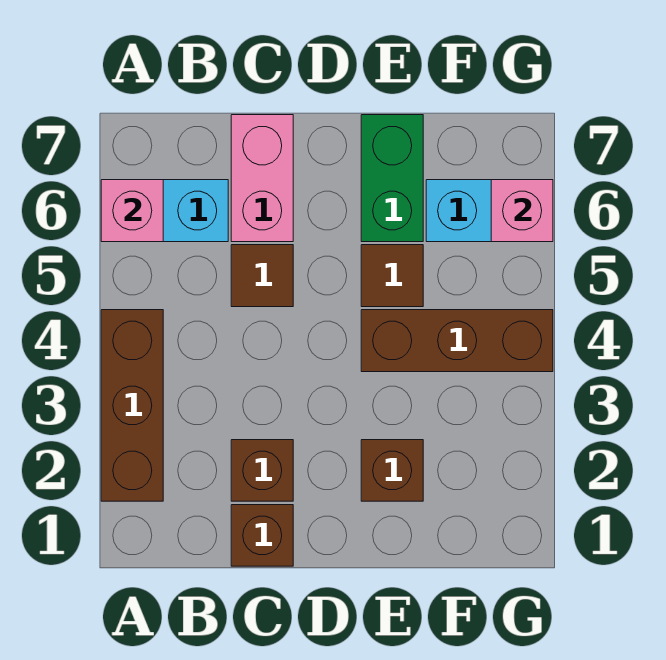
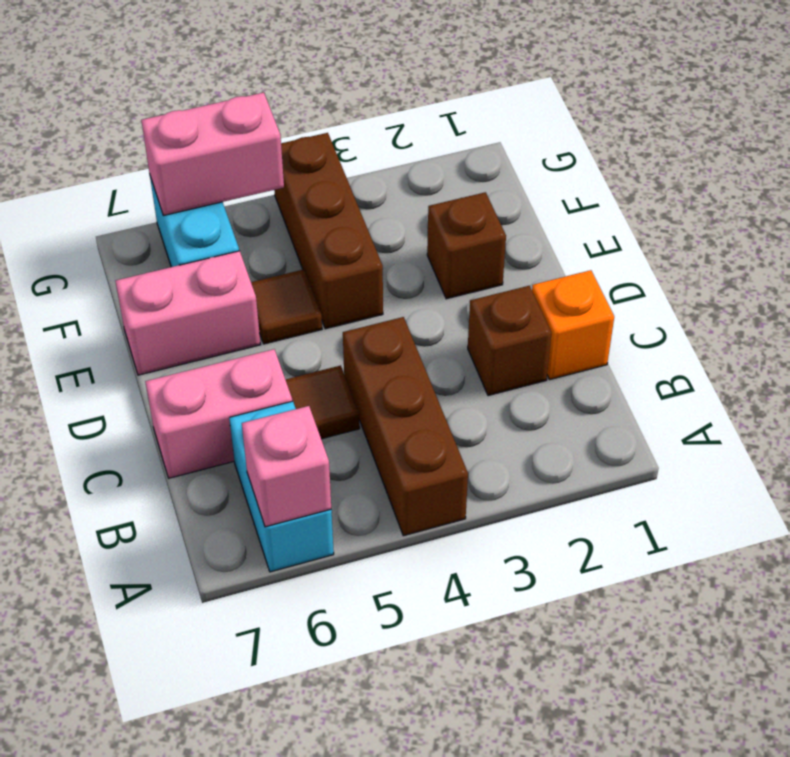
brown brick A2:A4 level 1 -> brown brick A4:C4 level 1
brown brick C1 level 1 -> orange brick C1 level 1
green brick E6:E7 level 1 -> pink brick E6:E7 level 1
pink brick G6 level 2 -> pink brick G5:G6 level 2

